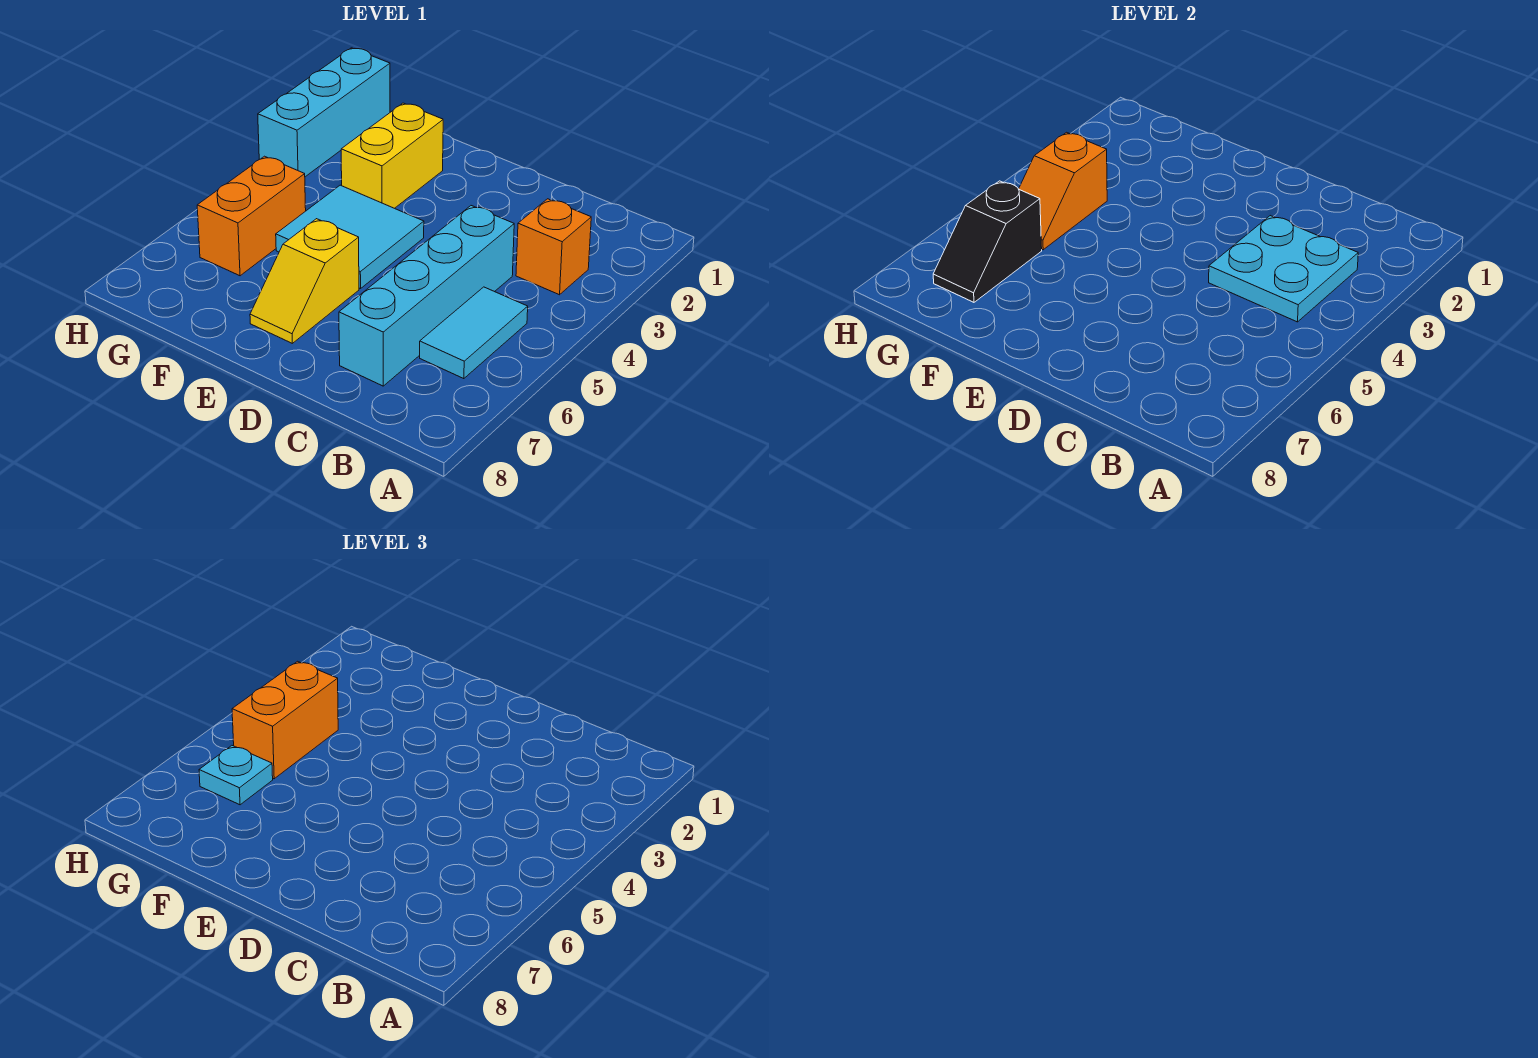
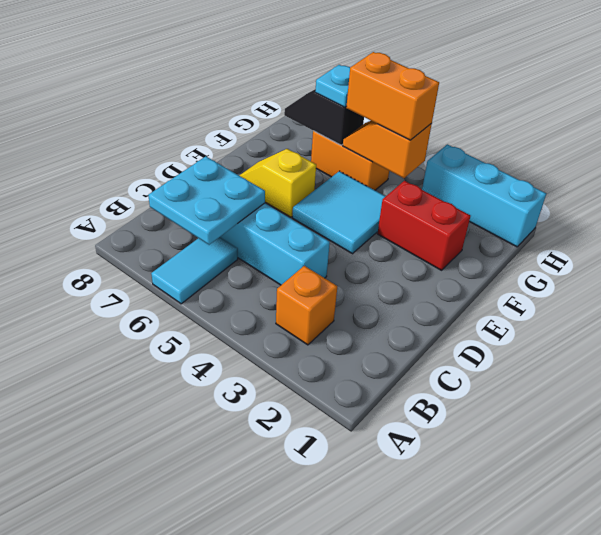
cyan plate B3:C4 level 2 -> cyan plate B6:C7 level 2
cyan tile B5:B6 level 1 -> cyan tile A6:B6 level 1
yellow brick F2:F3 level 1 -> red brick F2:F3 level 1

